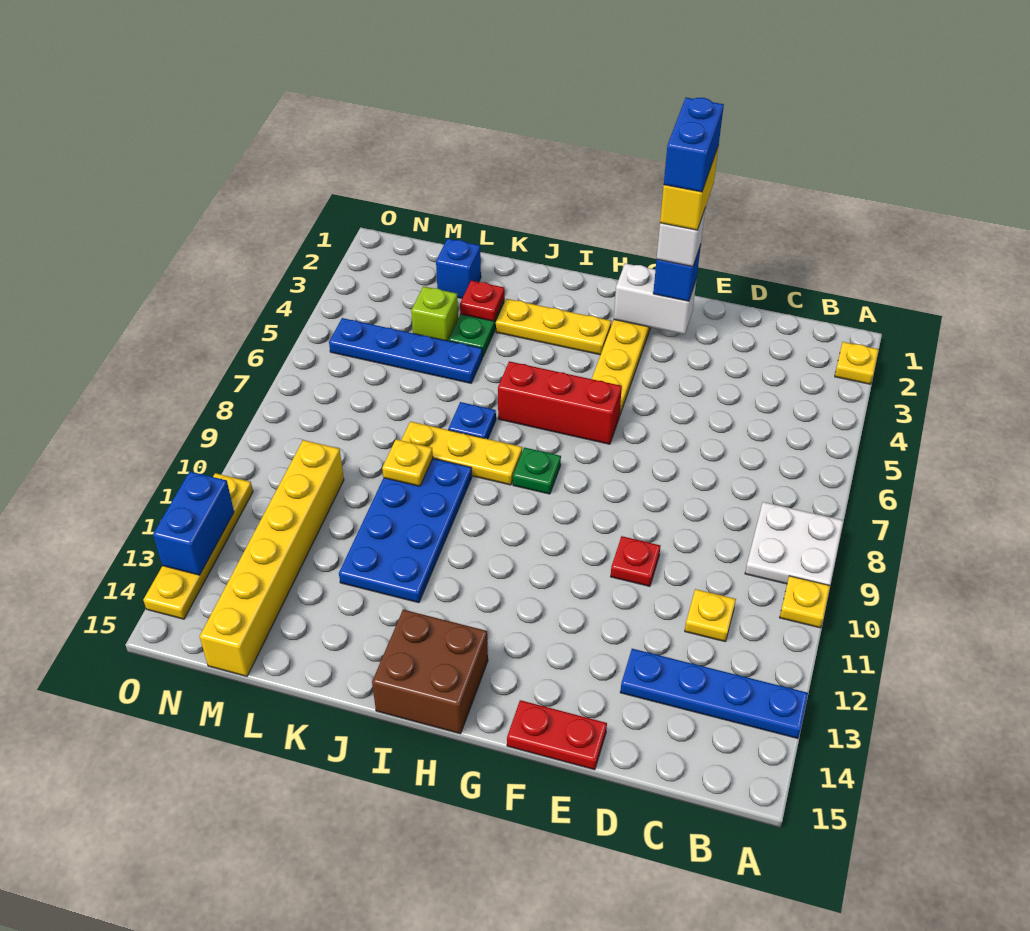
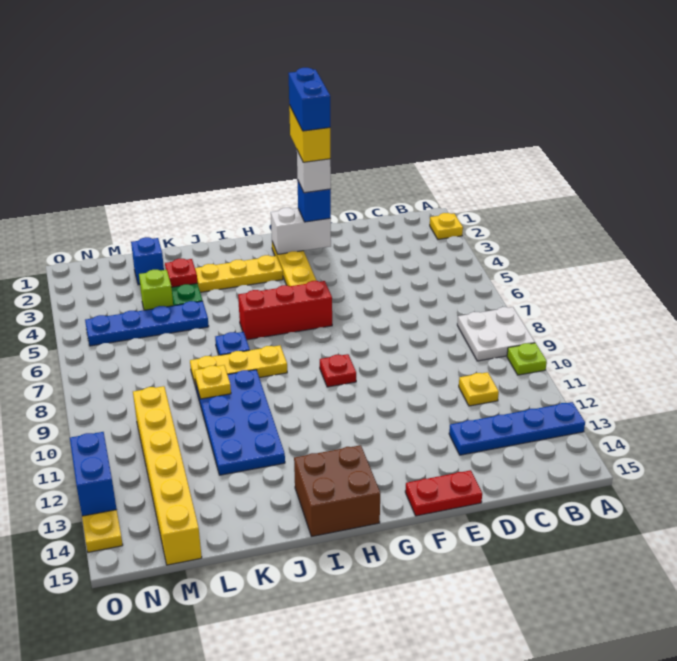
yellow plate A10 level 1 -> lime plate A10 level 1
red plate E10 level 1 -> red plate G9 level 1
green plate H8 level 1 -> none

